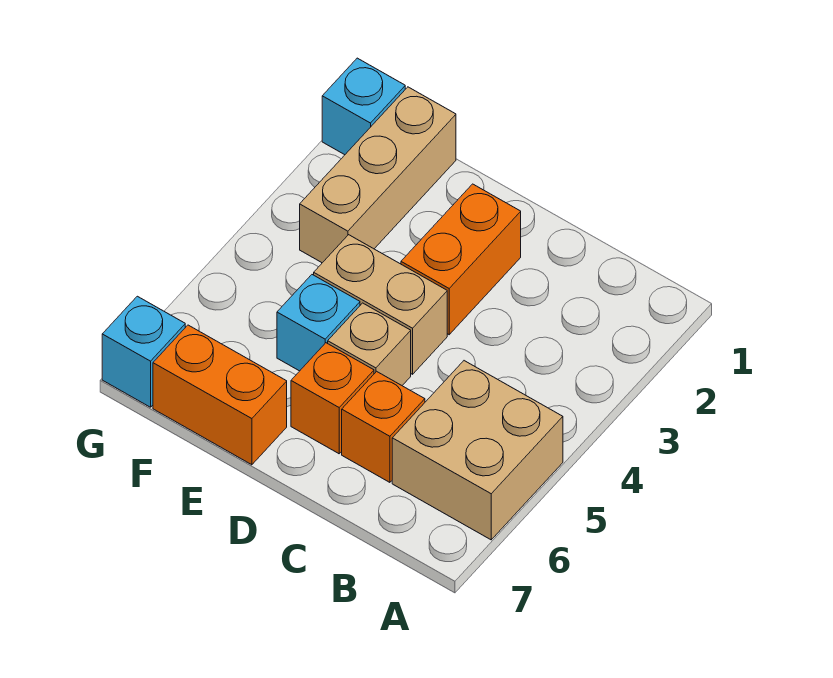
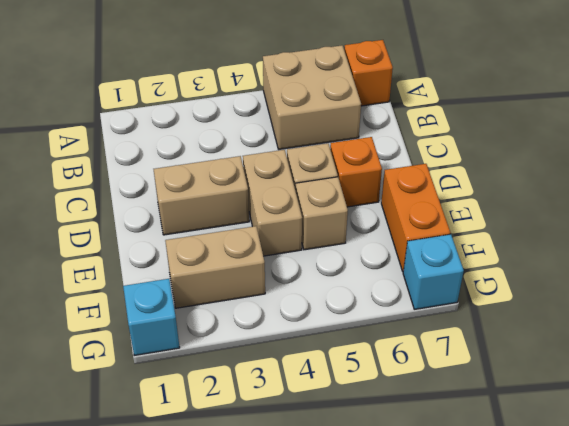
orange brick C6 level 1 -> orange brick A7 level 1
orange brick D2:D3 level 1 -> tan brick D2:D3 level 1
cyan brick E5 level 1 -> tan brick E5 level 1
tan brick F1:F3 level 1 -> tan brick F2:F3 level 1

